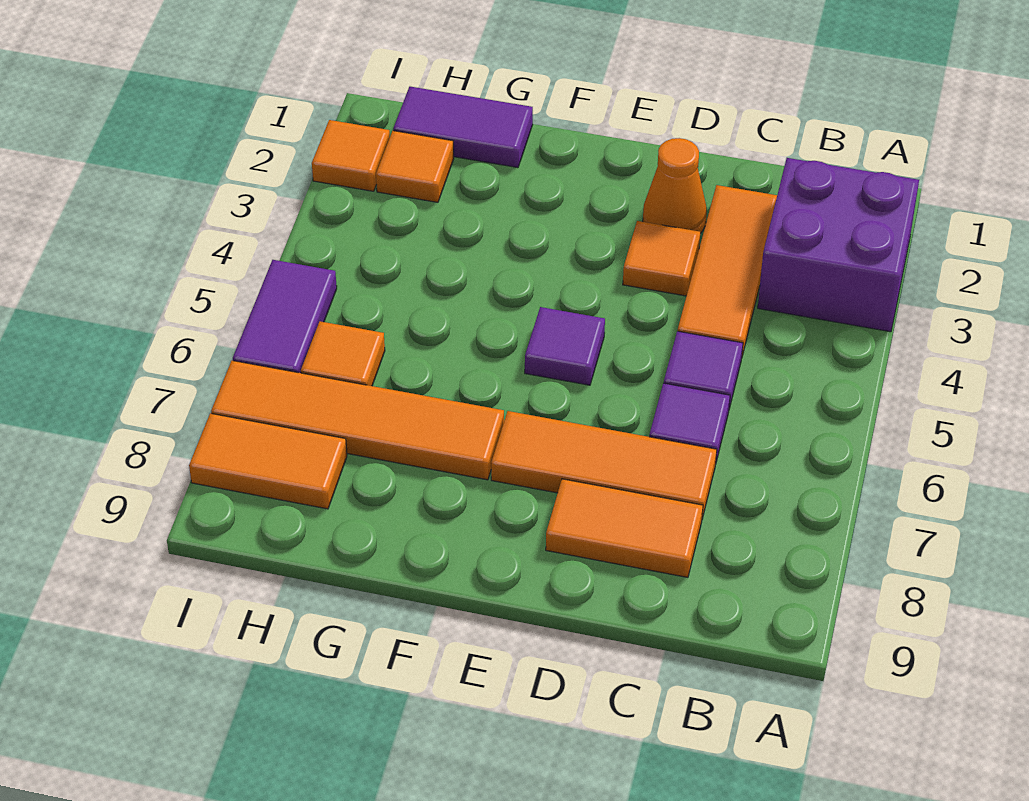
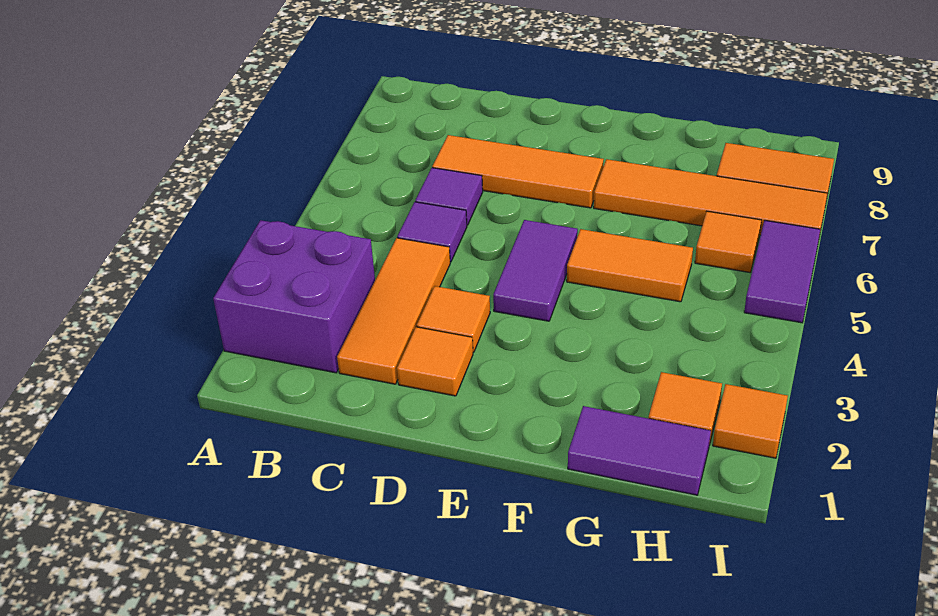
orange tile C8:D8 level 1 -> orange tile F5:G5 level 1
orange cone D2 level 1 -> orange tile D2 level 1
purple tile E5 level 1 -> purple tile E4:E5 level 1

